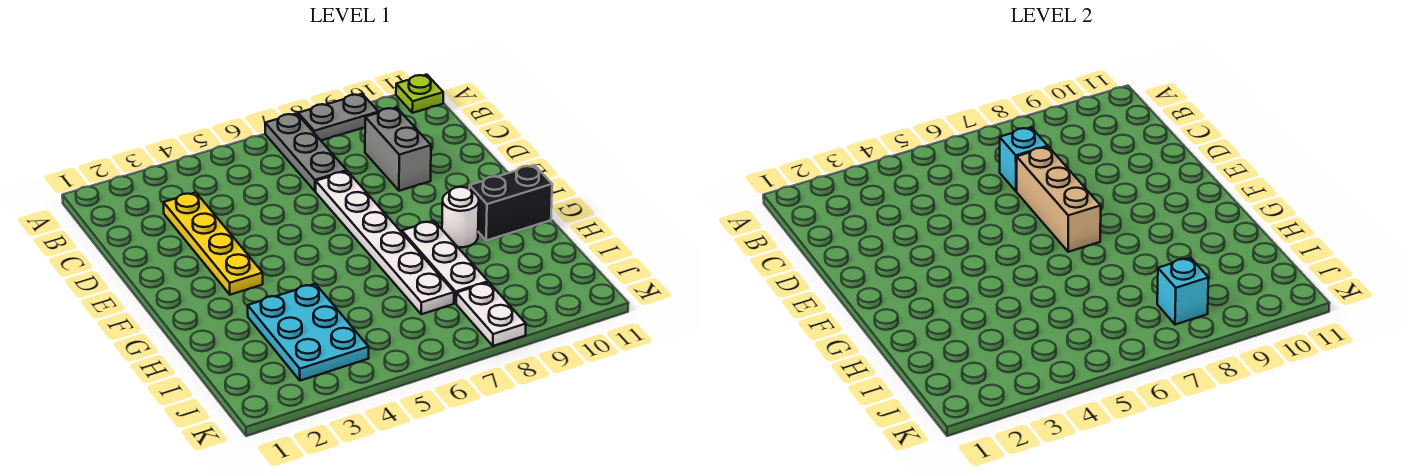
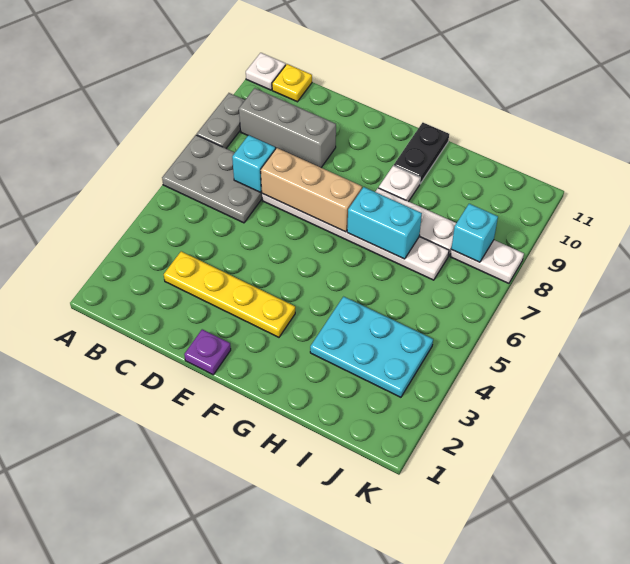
grey plate A7:C7 level 1 -> grey plate A6:C7 level 1
lime plate A11 level 1 -> white plate A11 level 1
none -> yellow plate B11 level 1
grey brick C9:D9 level 1 -> grey brick B9:D9 level 1
none -> purple plate E1 level 1
none -> cyan brick G7:H7 level 2
white round brick G9 level 1 -> white plate G9 level 1
black brick G10:G11 level 1 -> black plate G10:G11 level 1

